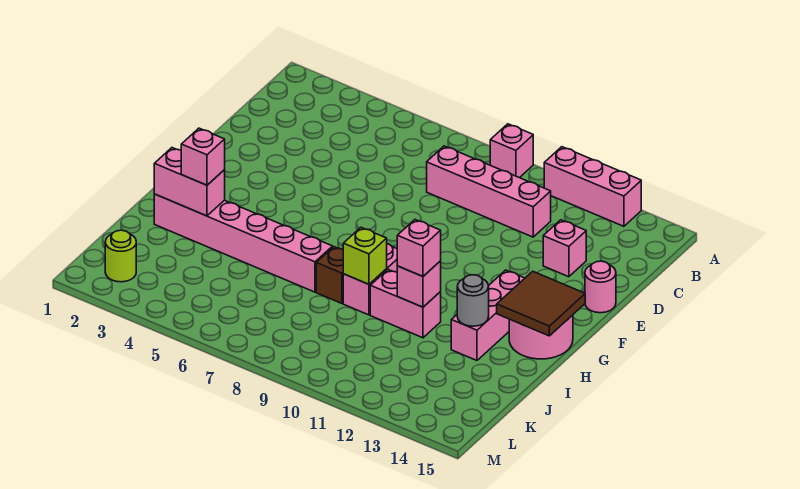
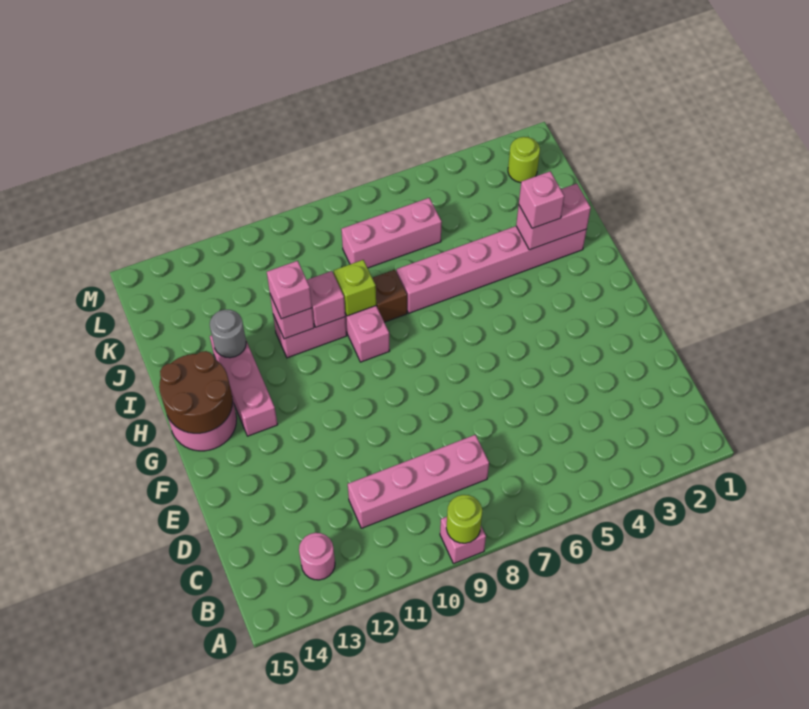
none -> lime round brick A9 level 2
pink brick A11:A13 level 1 -> pink brick K6:K8 level 1
pink brick D13 level 1 -> pink brick I10 level 2
pink round brick E15 level 1 -> pink round brick B13 level 1
brown tile G14:H15 level 2 -> brown round brick G14:H15 level 2

